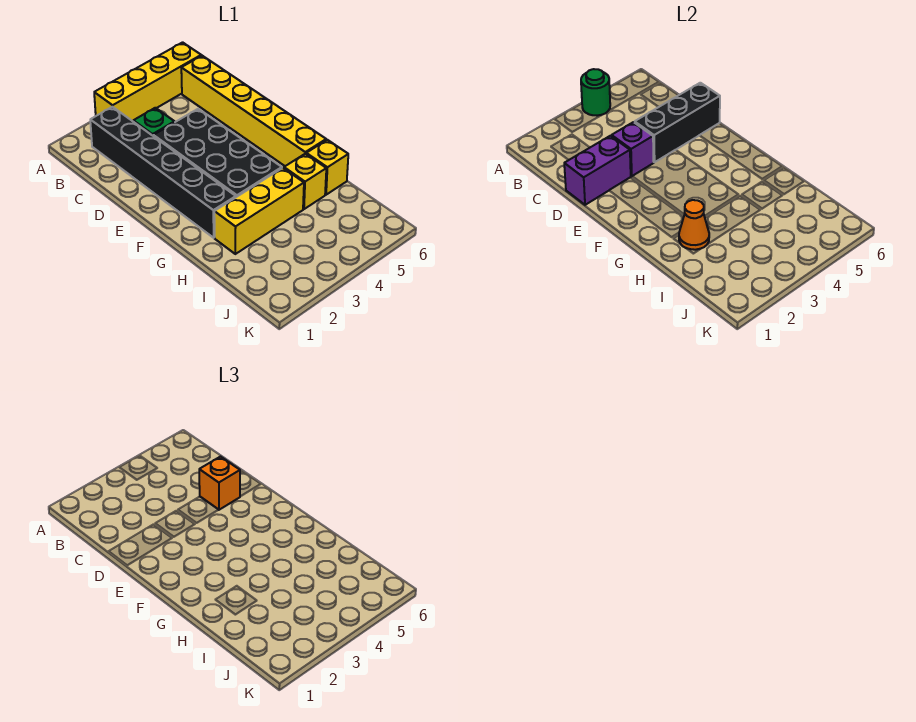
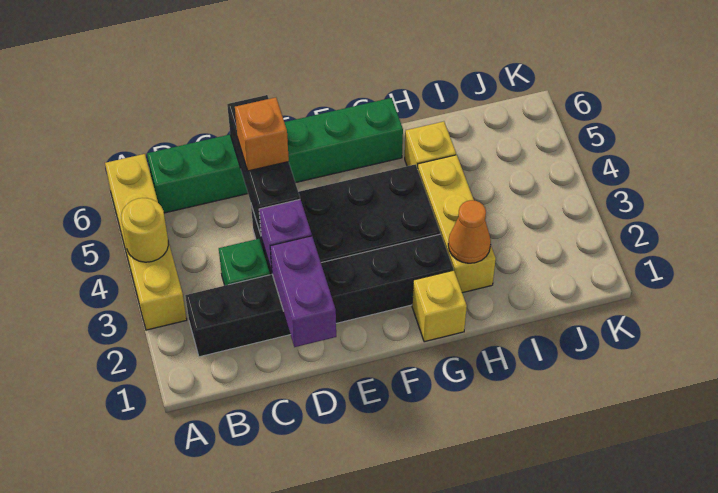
green round brick A4 level 2 -> yellow round brick A4 level 2
yellow brick B6:G6 level 1 -> green brick B6:G6 level 1
yellow brick H6 level 1 -> yellow brick G1 level 1

